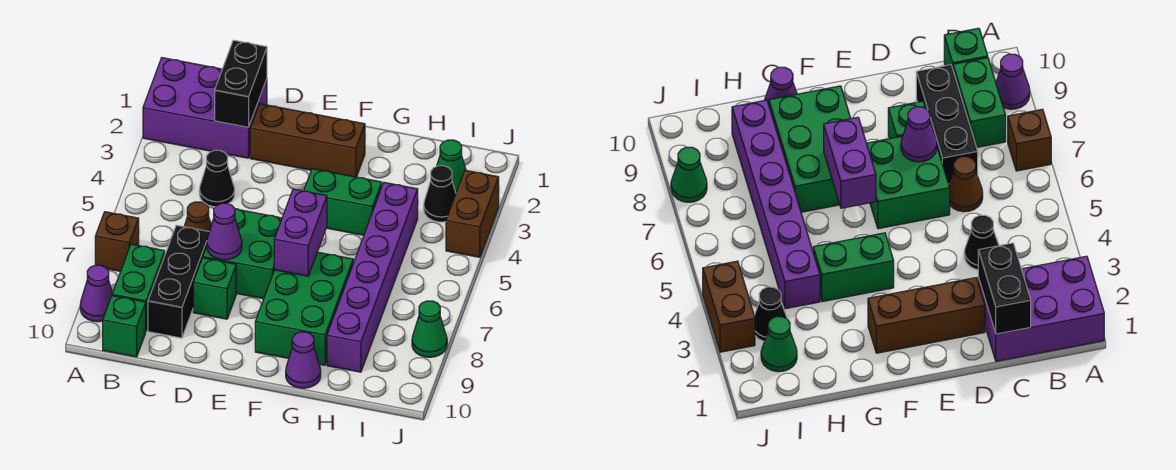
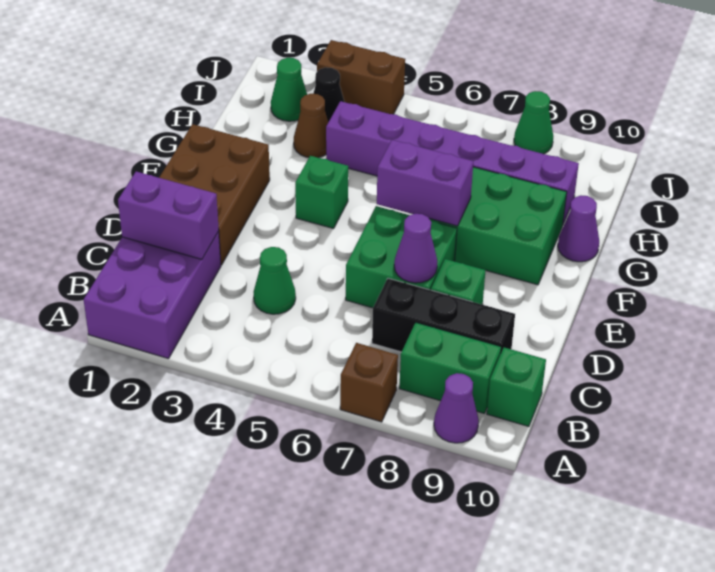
black brick C1:C2 level 2 -> purple brick C1:C2 level 2
black cone C4 level 1 -> green cone C4 level 1
brown cone C6 level 1 -> brown cone H3 level 1
brown brick D2:F2 level 1 -> brown brick D1:F2 level 1
green brick F4:G4 level 1 -> green brick F4 level 1

